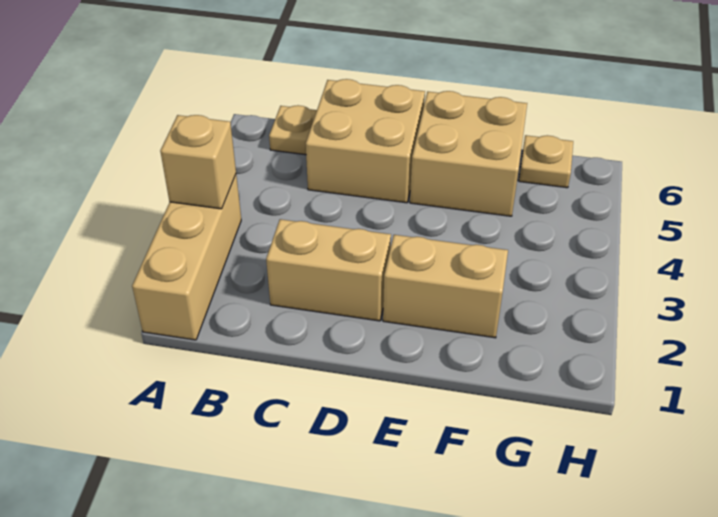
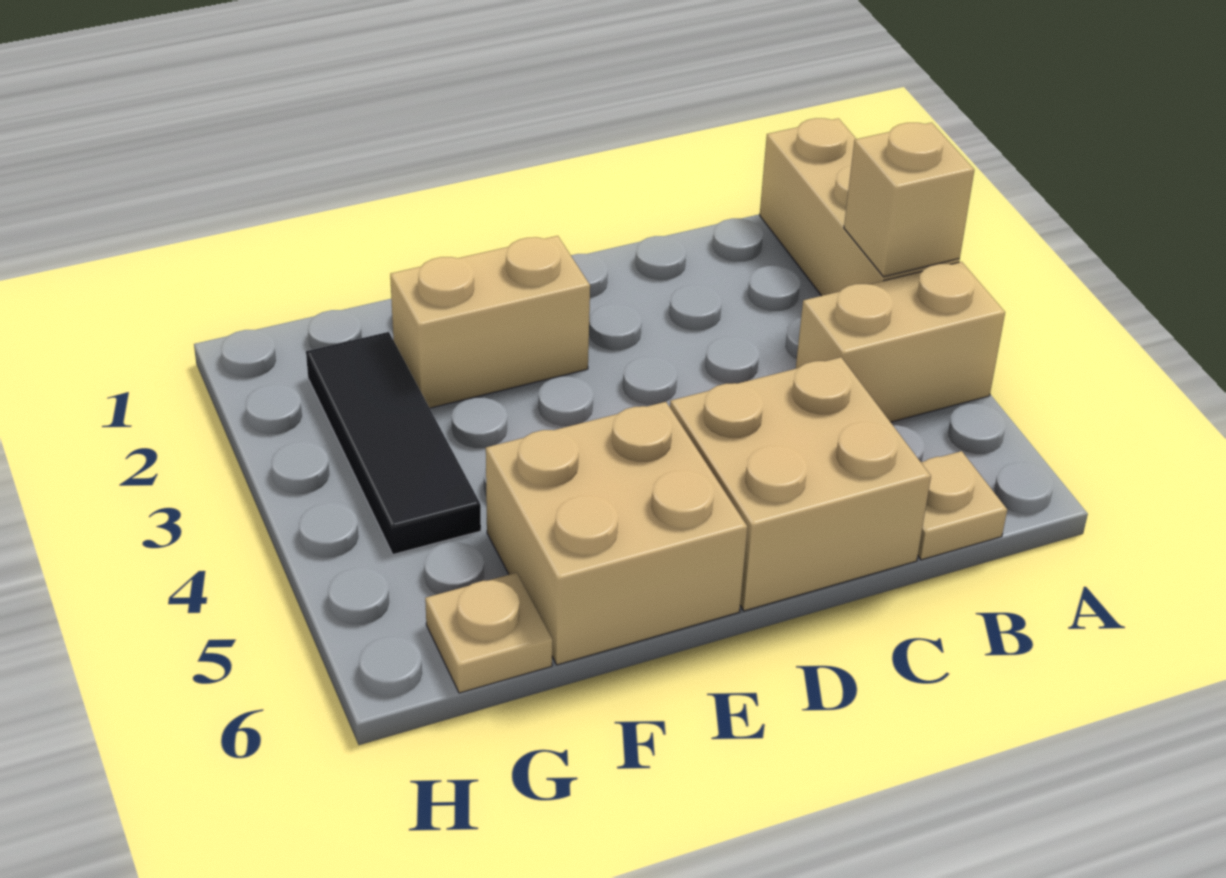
tan brick C2:D2 level 1 -> tan brick A4:B4 level 1
none -> black tile G2:G4 level 1

